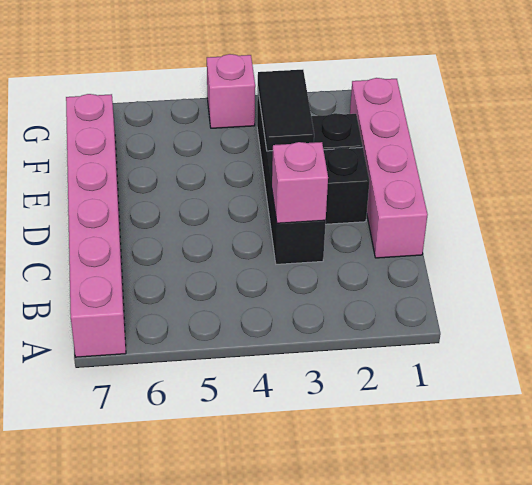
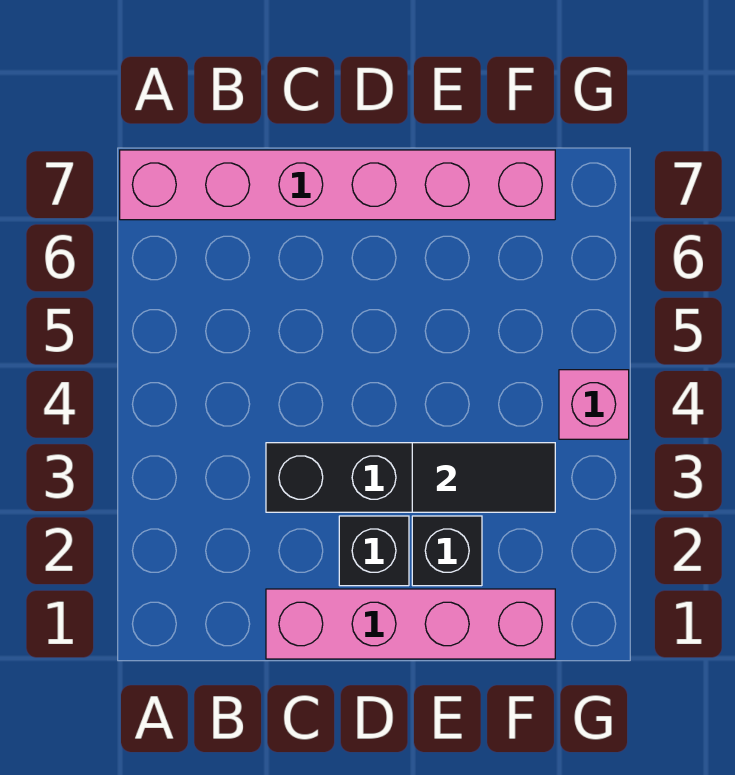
pink brick C3 level 2 -> none

